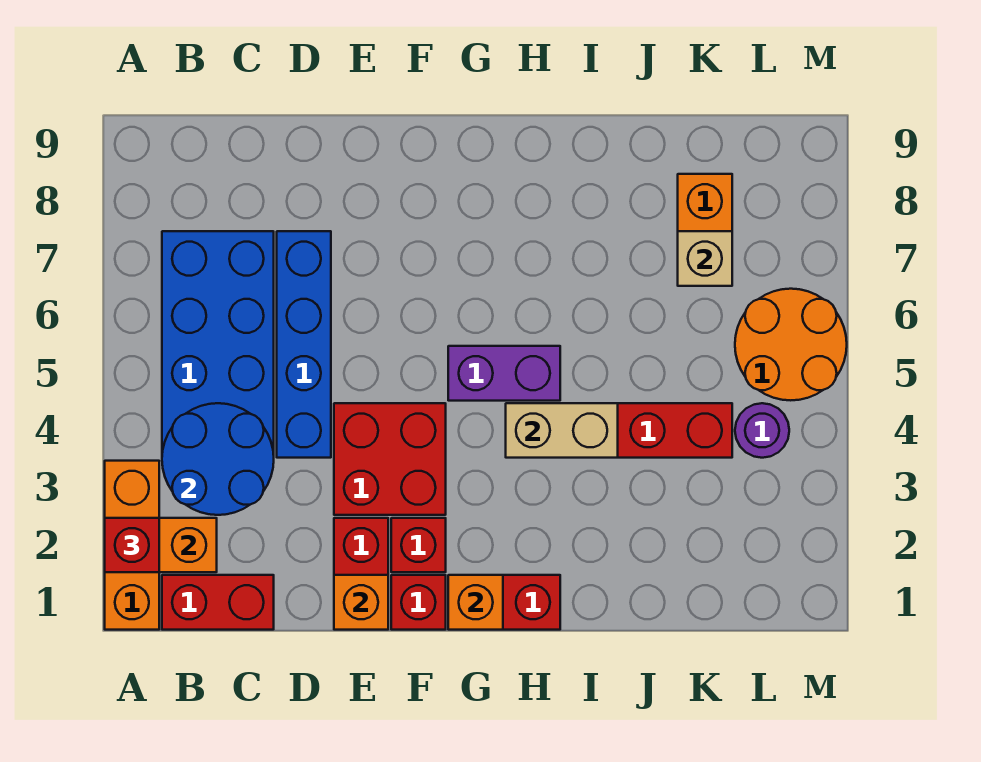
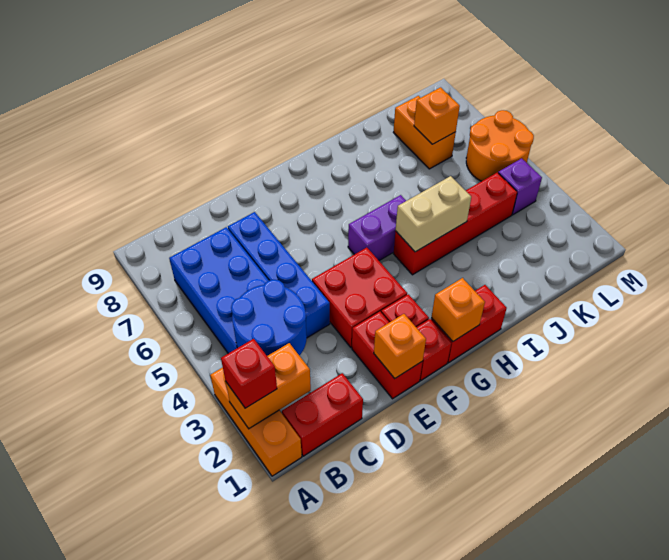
tan brick K7 level 2 -> orange brick K7 level 2
purple round brick L4 level 1 -> purple brick L4 level 1

